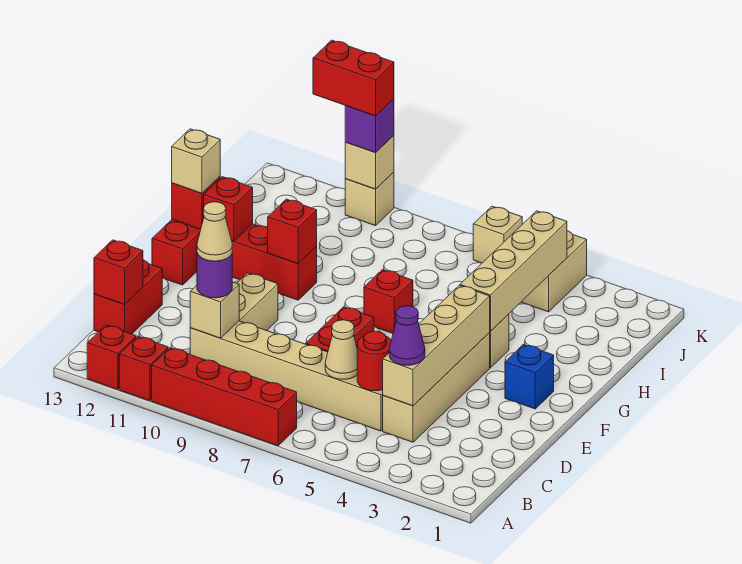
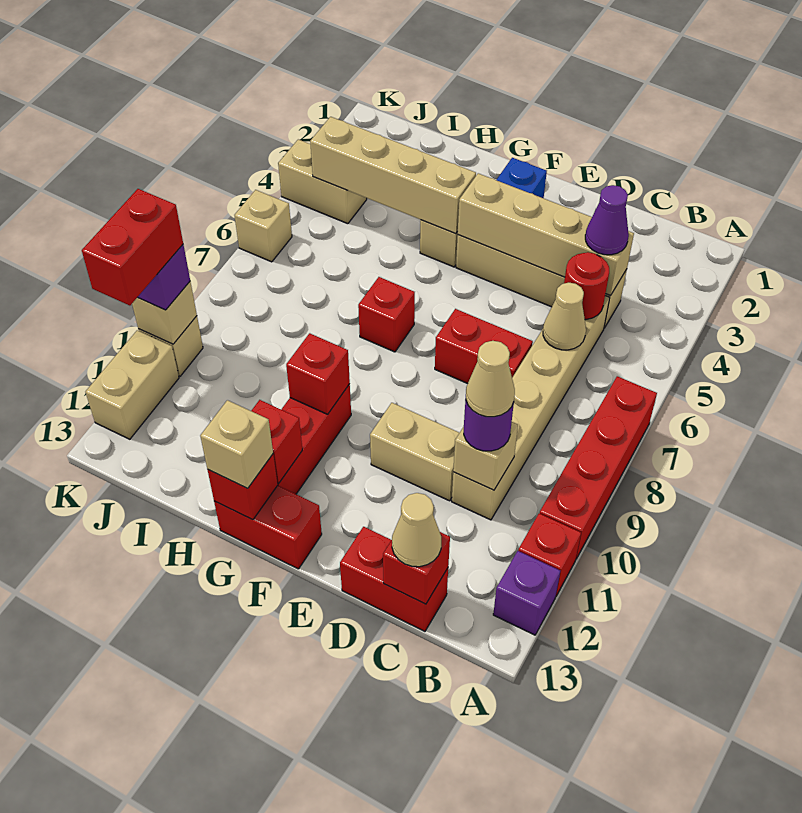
red brick A12 level 1 -> purple brick A12 level 1
none -> tan cone C13 level 3
none -> tan brick K11:K12 level 1

